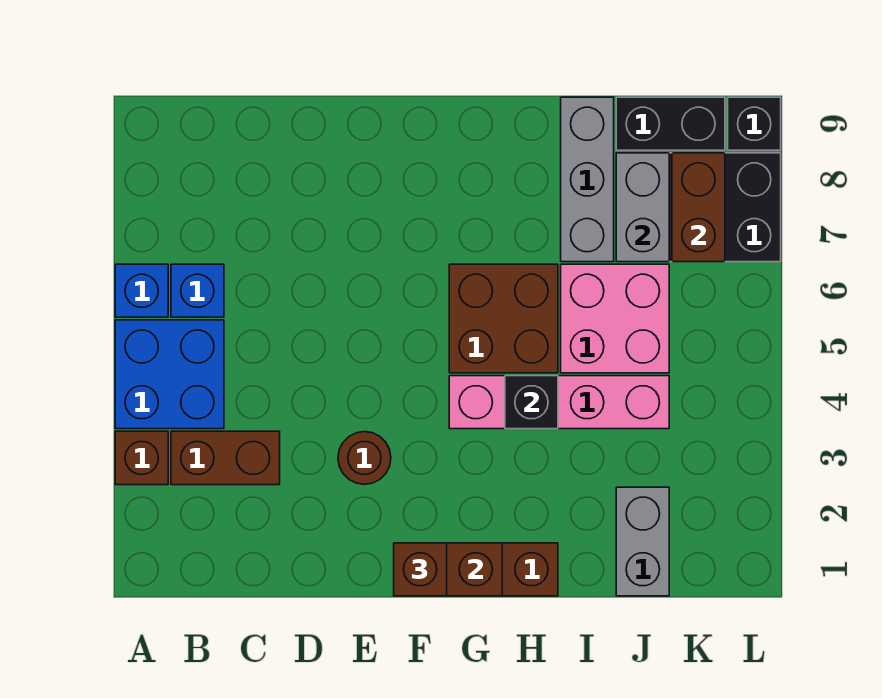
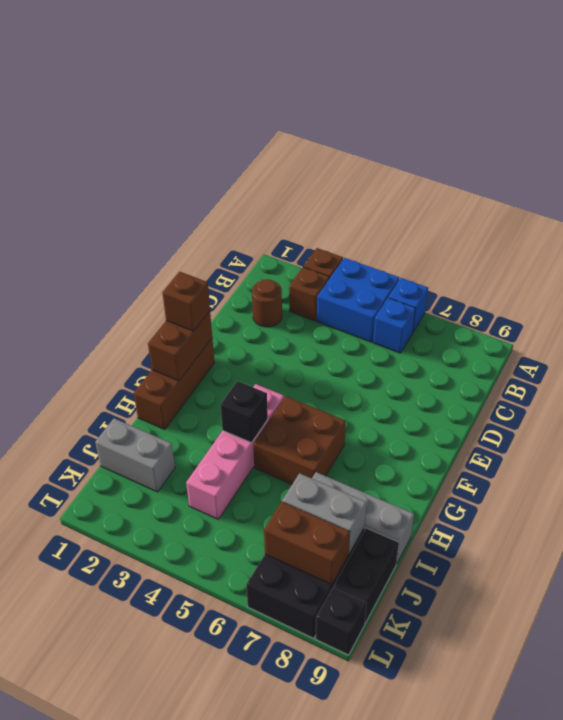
brown brick B3:C3 level 1 -> brown brick B3 level 1
brown round brick E3 level 1 -> brown round brick C2 level 1
pink brick I5:J6 level 1 -> none

